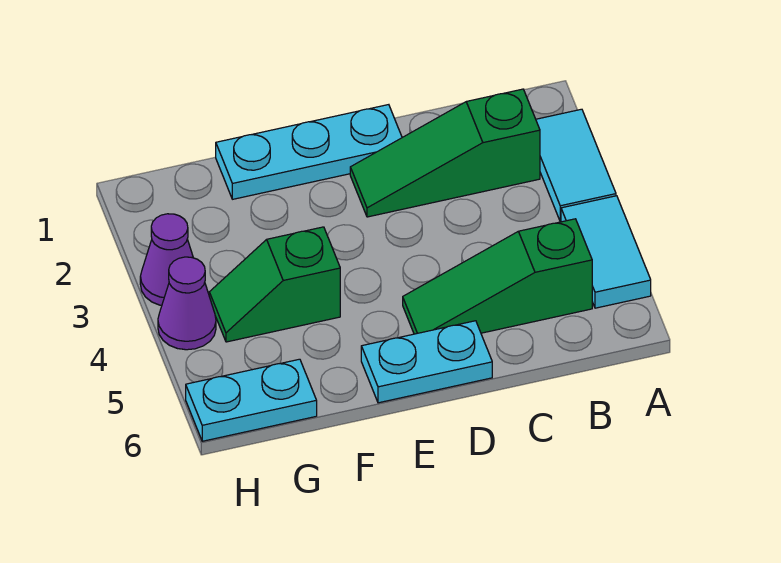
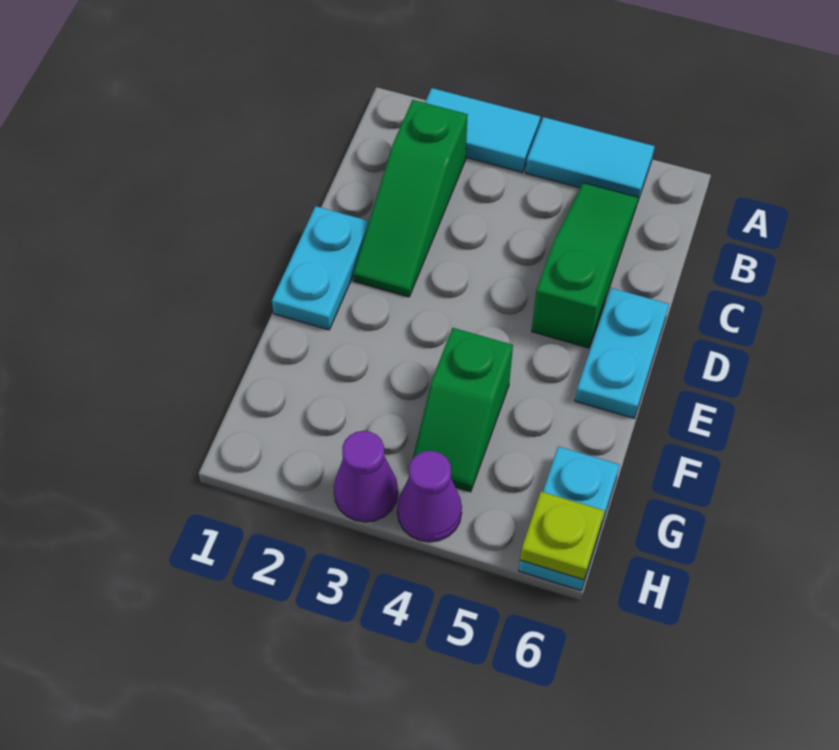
green slope B5:D5 level 1 top B -> green slope B5:D5 level 1 top D
cyan plate D1:F1 level 1 -> cyan plate D1:E1 level 1
none -> lime plate H6 level 2

